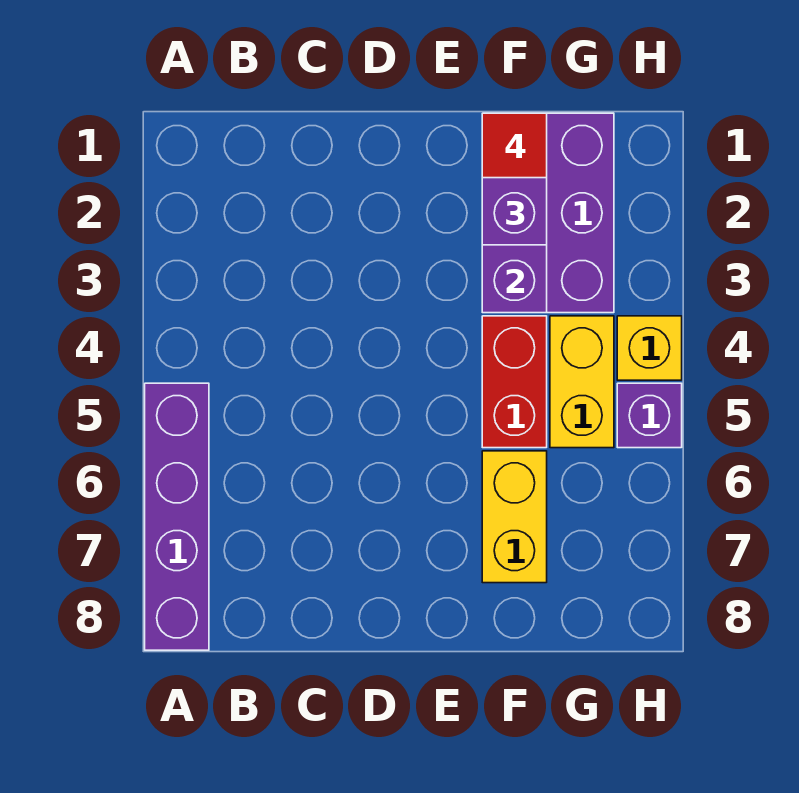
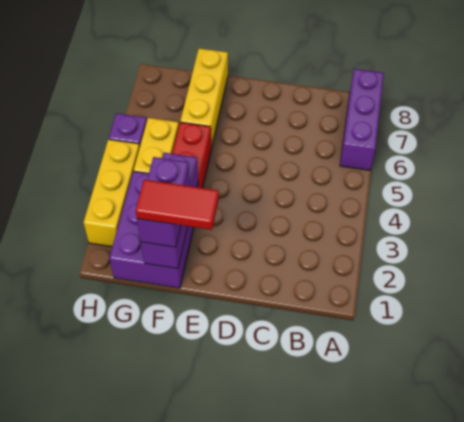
purple brick A5:A8 level 1 -> purple brick A6:A8 level 1
red tile F1 level 4 -> red tile E1:F1 level 4
yellow brick F6:F7 level 1 -> yellow brick F6:F8 level 1
yellow brick H4 level 1 -> yellow brick H2:H4 level 1

